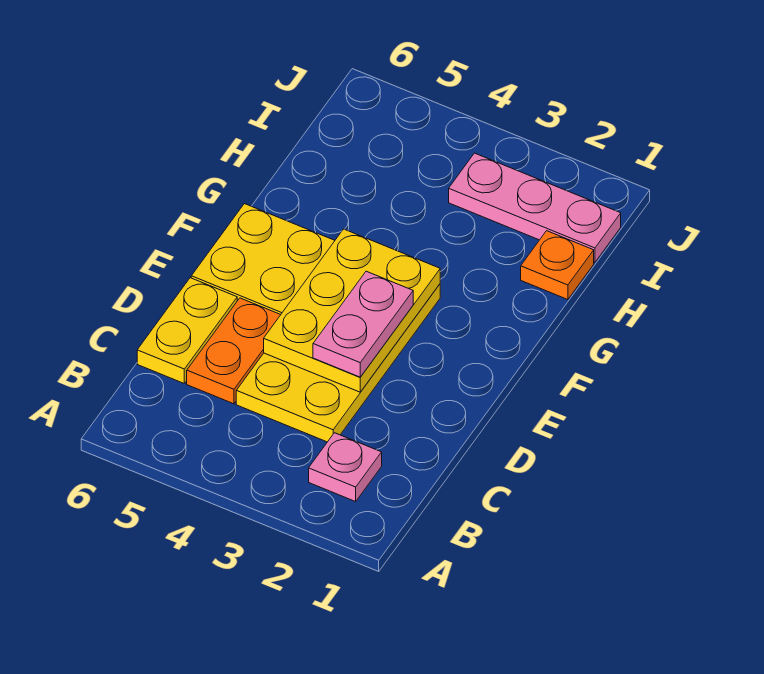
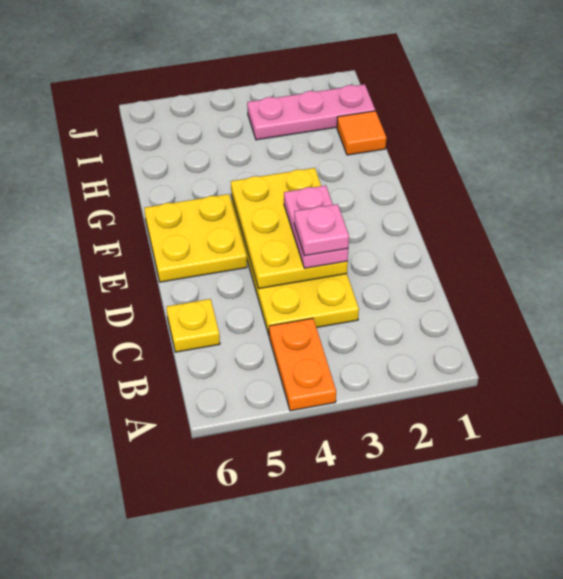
pink plate B2 level 1 -> pink plate D3 level 4
orange plate C5:D5 level 1 -> orange plate A4:B4 level 1
yellow plate C6:D6 level 1 -> yellow plate C6 level 1
orange plate H1 level 1 -> orange tile H1 level 1

